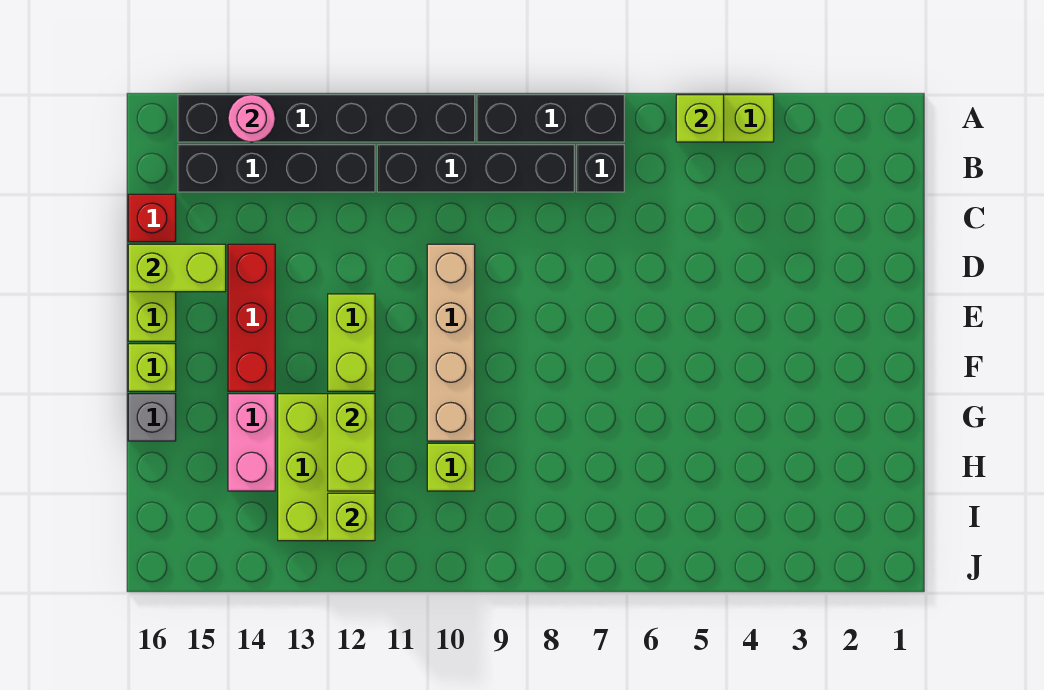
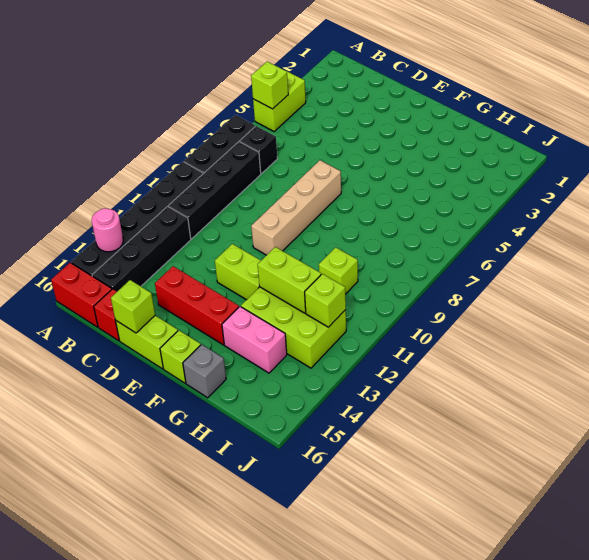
none -> red brick A16:B16 level 1
tan brick D10:G10 level 1 -> tan brick E7:E10 level 1
lime brick D15:D16 level 2 -> lime brick D16 level 2

